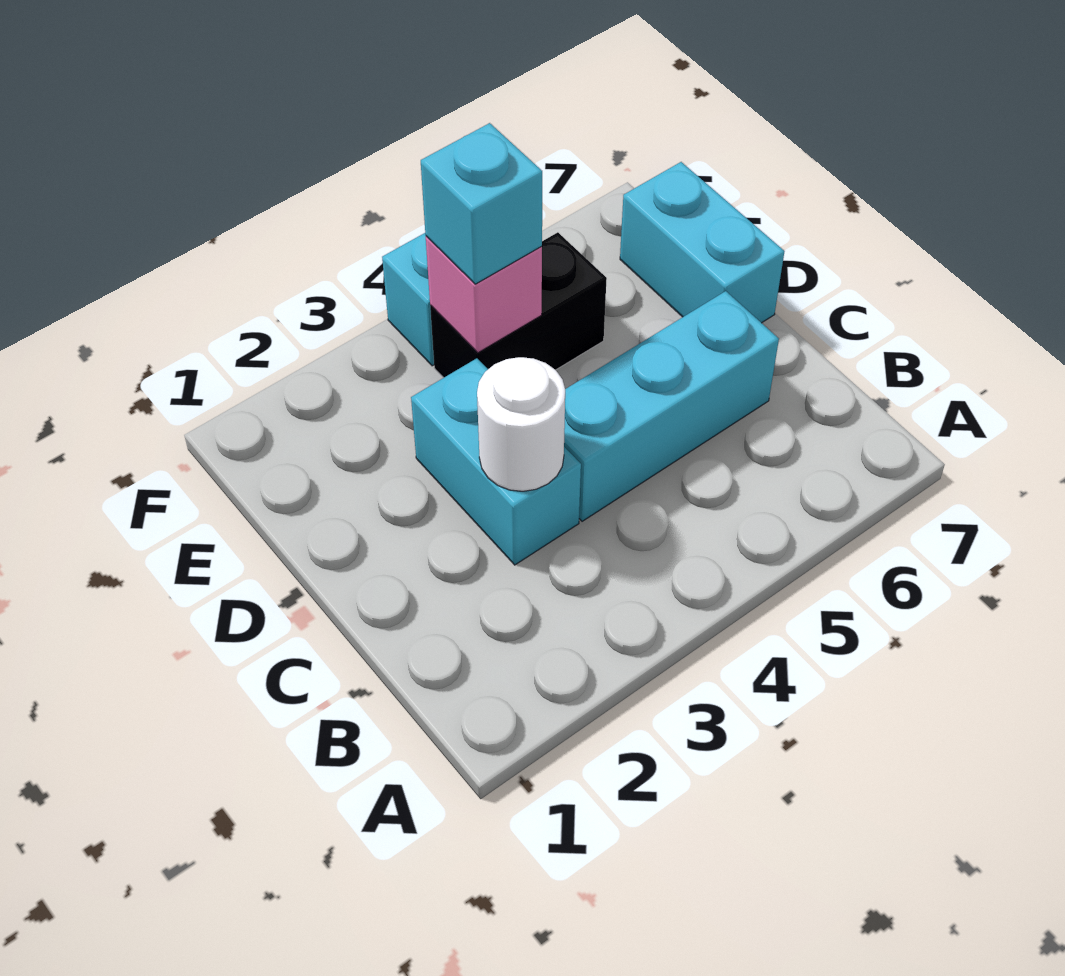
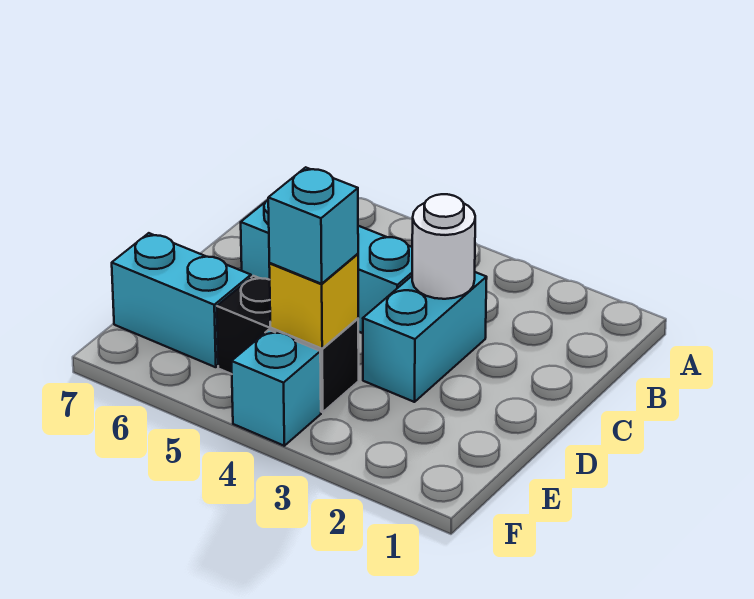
cyan brick D7:E7 level 1 -> cyan brick E6:E7 level 1
pink brick E4 level 2 -> yellow brick E4 level 2

